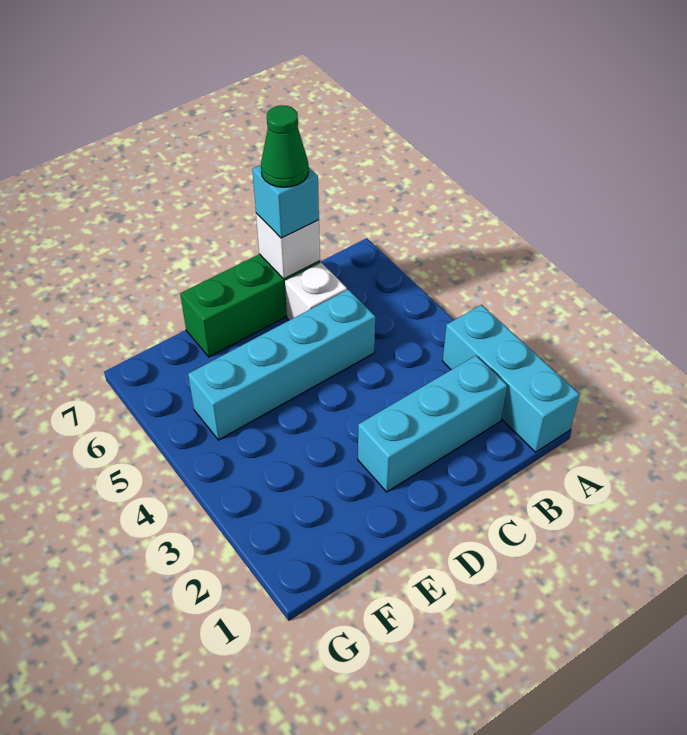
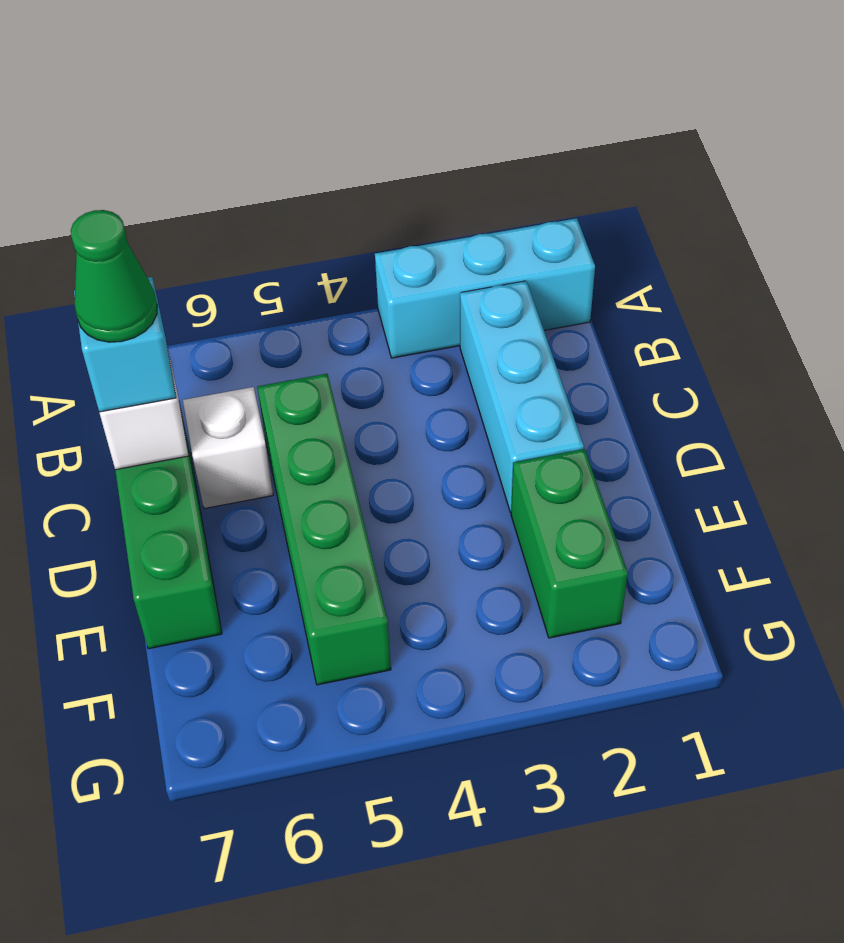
cyan brick C5:F5 level 1 -> green brick C5:F5 level 1
none -> green brick E2:F2 level 1

